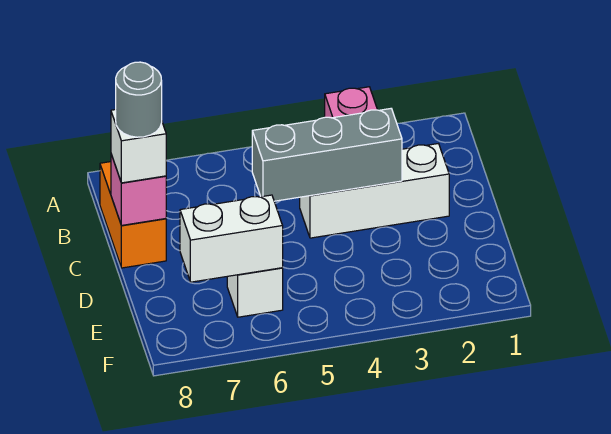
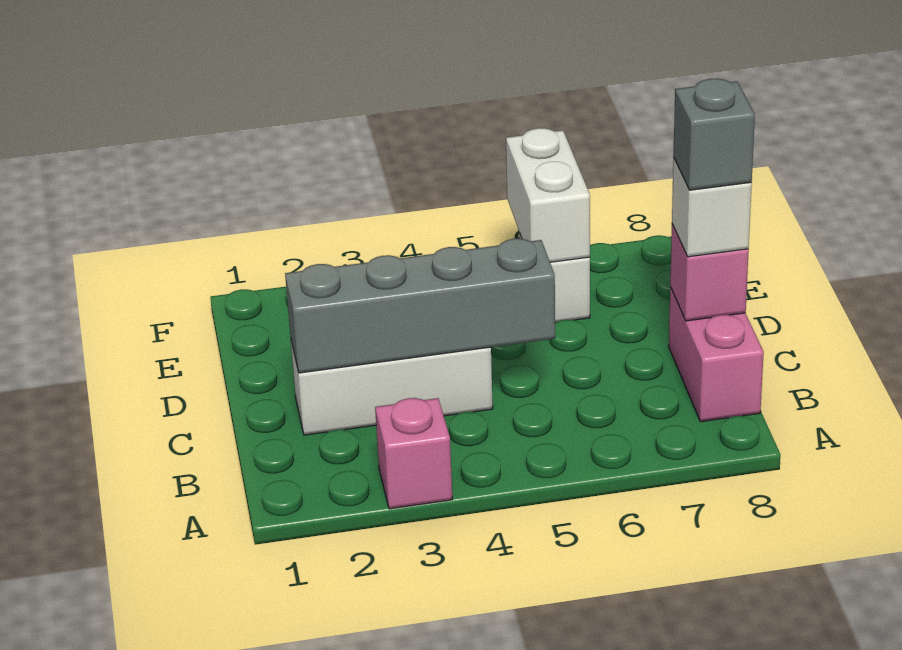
orange brick B8:C8 level 1 -> pink brick B8:C8 level 1
grey brick C3:C5 level 2 -> grey brick C2:C5 level 2
grey round brick C8 level 4 -> grey brick C8 level 4
white brick E6:E7 level 2 -> white brick E6:F6 level 2

